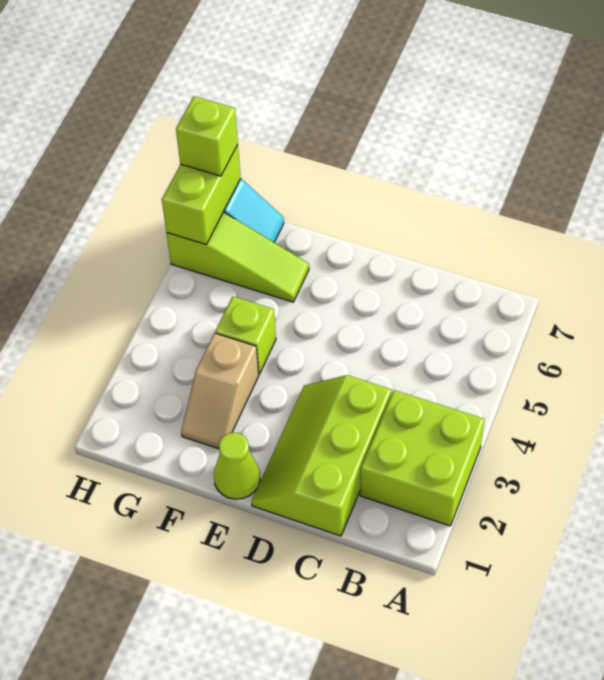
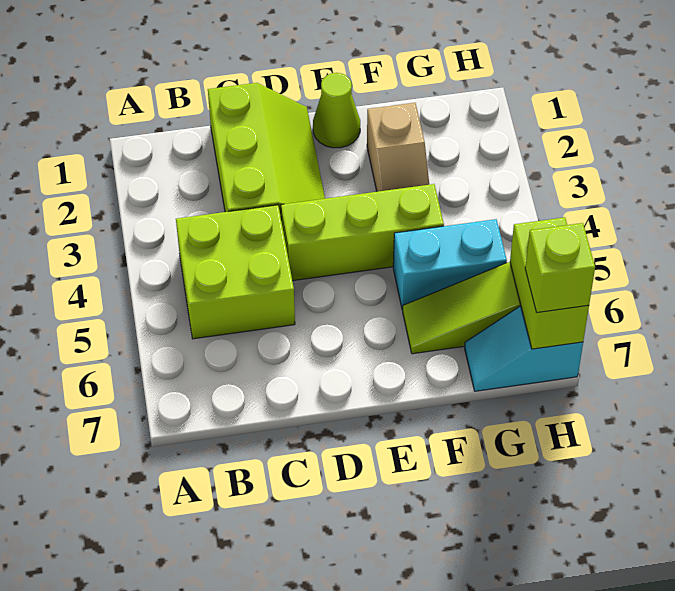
lime brick A2:B3 level 1 -> lime brick B4:C5 level 1
tan slope F2:F3 level 1 top 3 -> tan slope F2:F3 level 1 top 2
lime brick F4 level 1 -> lime brick D4:F4 level 1
none -> cyan brick F5:G5 level 1

